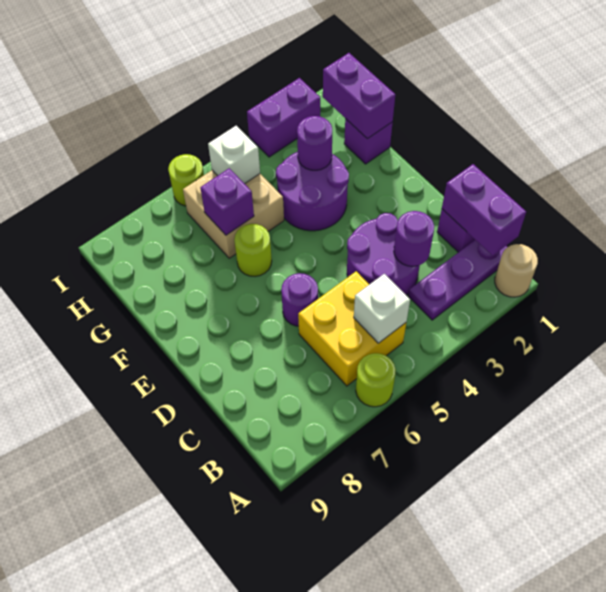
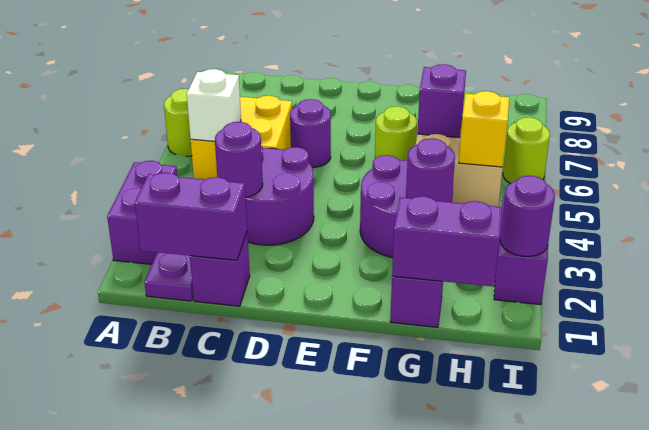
tan round brick A1 level 1 -> none
none -> purple brick A2:A3 level 1
white brick H5 level 2 -> yellow brick H5 level 2
none -> purple round brick I2 level 2

